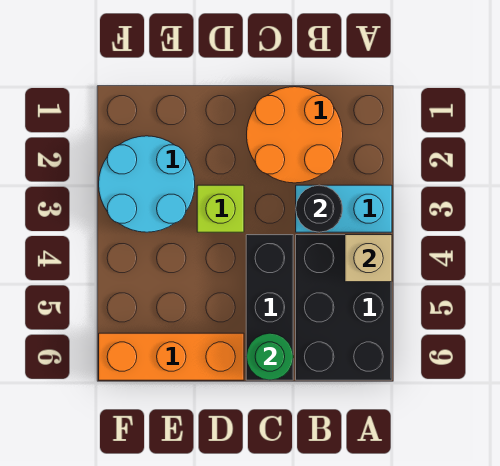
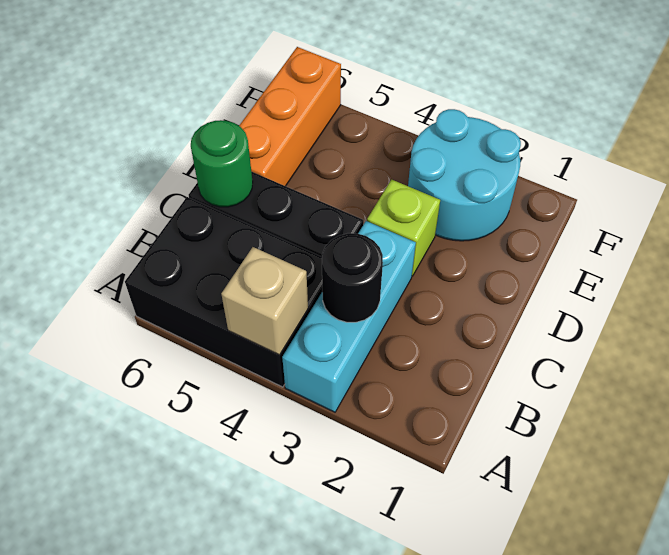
cyan brick A3:B3 level 1 -> cyan brick A3:C3 level 1
orange round brick B1:C2 level 1 -> none

